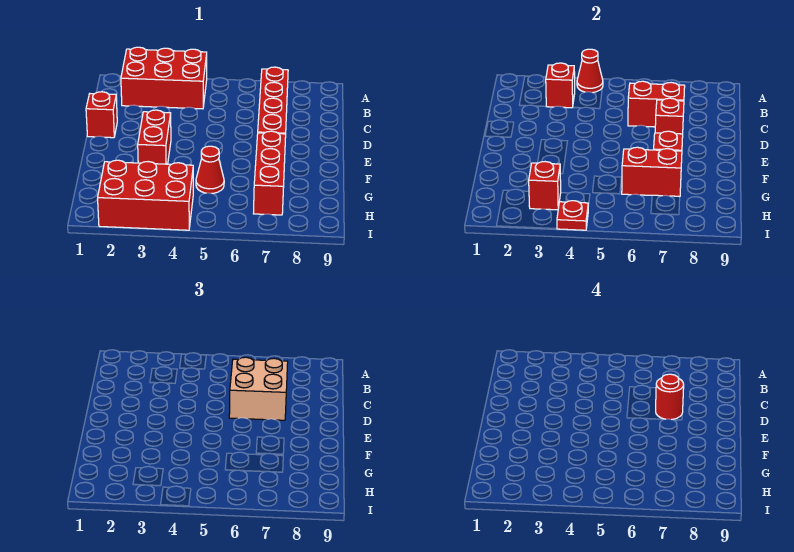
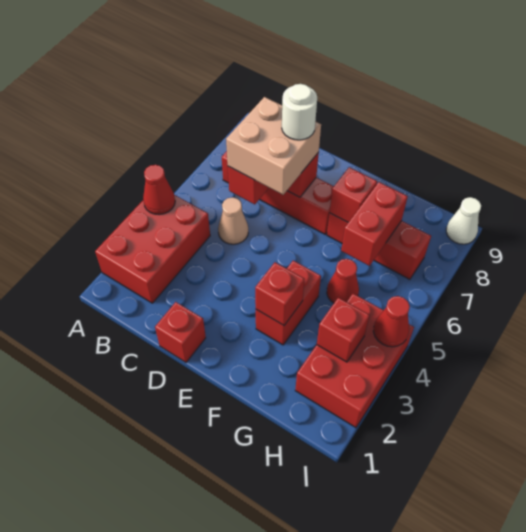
red brick B3 level 2 -> red brick F3 level 2
none -> tan cone C5 level 1
red round brick D7 level 4 -> white round brick D7 level 4
red brick E3:F3 level 1 -> red brick F3:F4 level 1
red plate I4 level 2 -> red cone I4 level 2
none -> white cone I9 level 1

